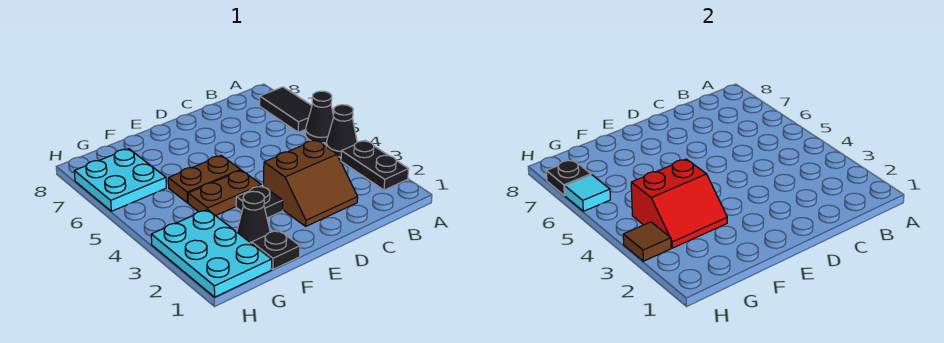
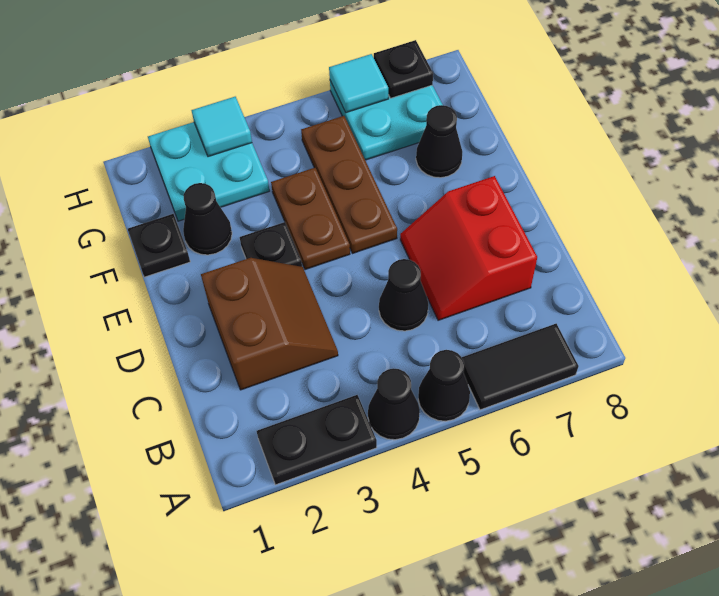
brown slope C2:D3 level 1 top 3 -> brown slope C2:D3 level 1 top 2
none -> black cone C5 level 1
brown plate E5:F5 level 1 -> brown plate E5:G5 level 1
red slope F3:G4 level 2 top 4 -> red slope C6:D7 level 1 top 7
none -> black cone F7 level 1
cyan plate G1:H3 level 1 -> cyan plate G2:H3 level 1
brown tile H3 level 2 -> cyan tile H3 level 2

